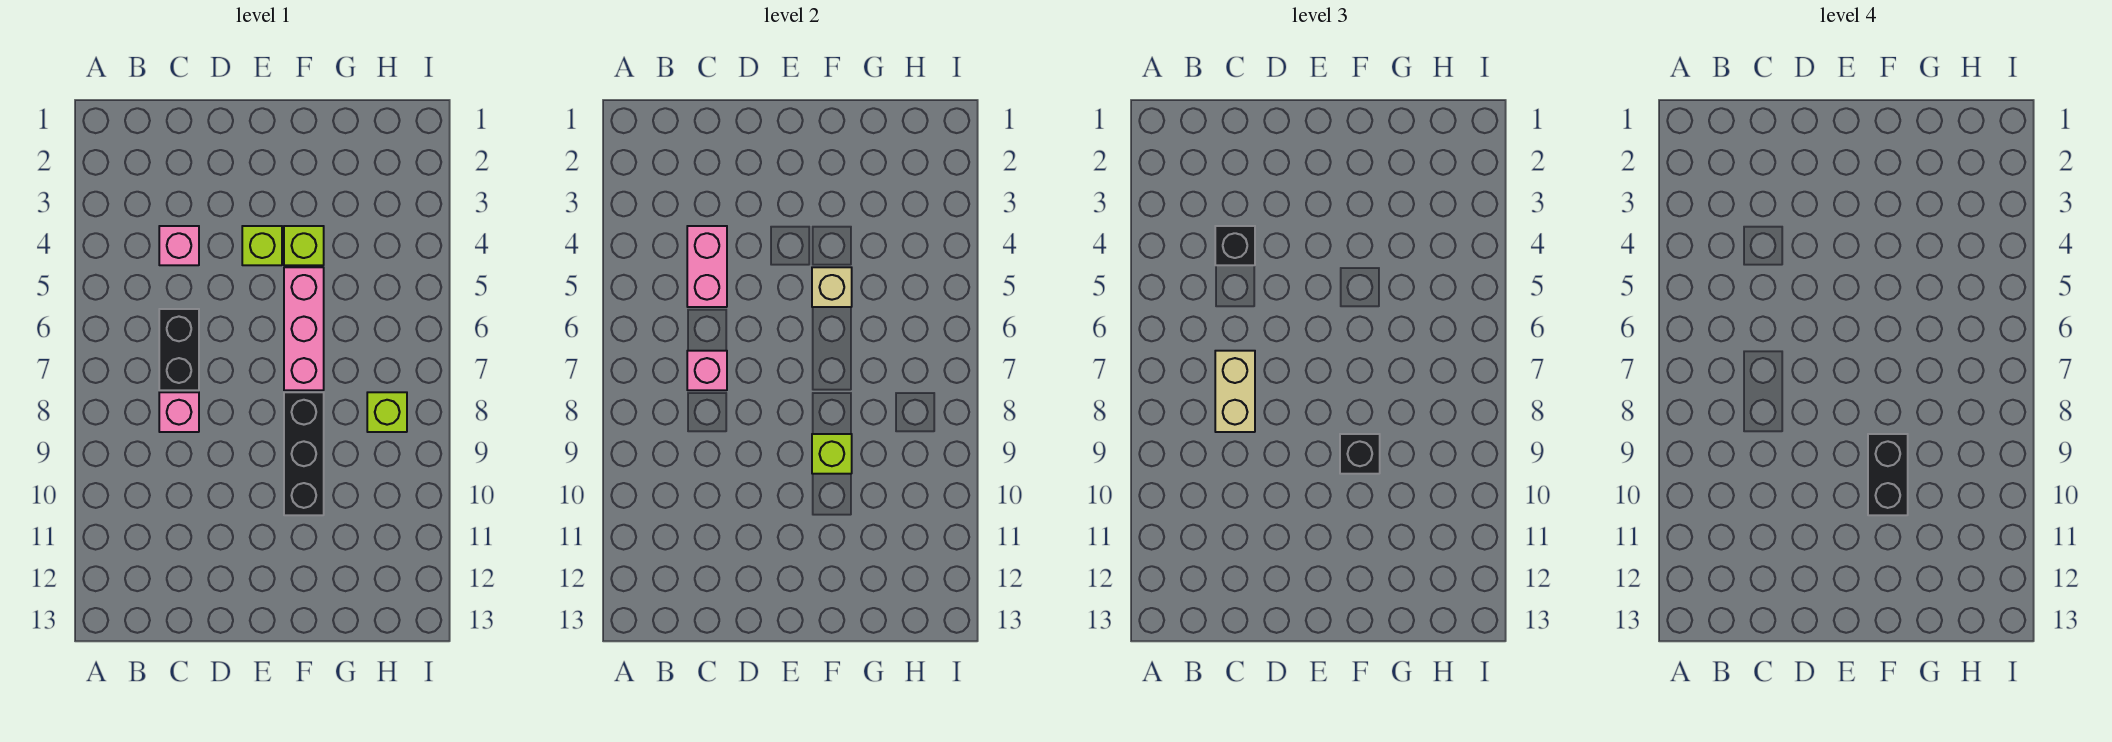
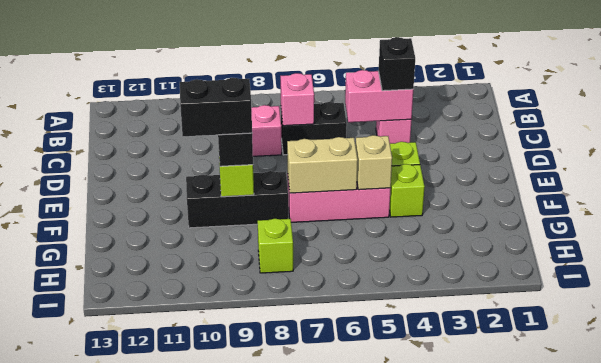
tan brick C7:C8 level 3 -> tan brick F6:F7 level 2

